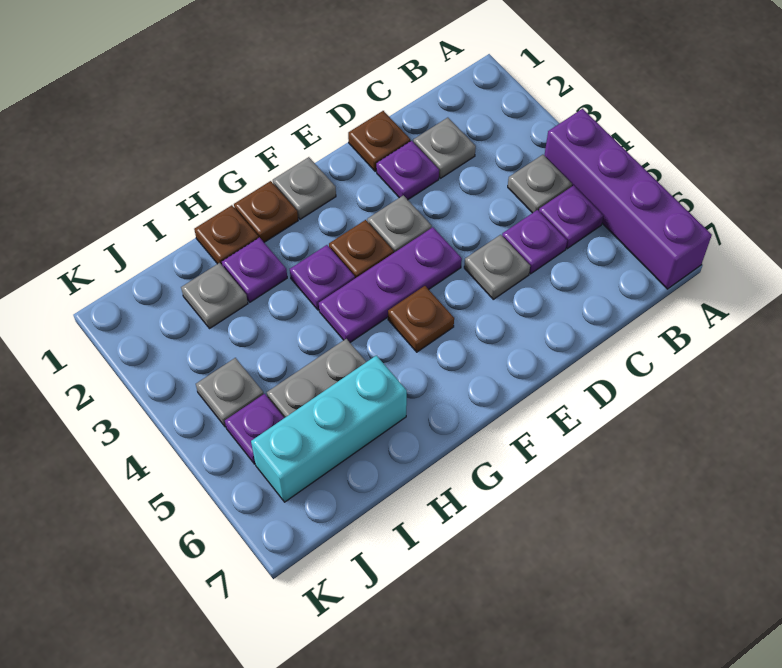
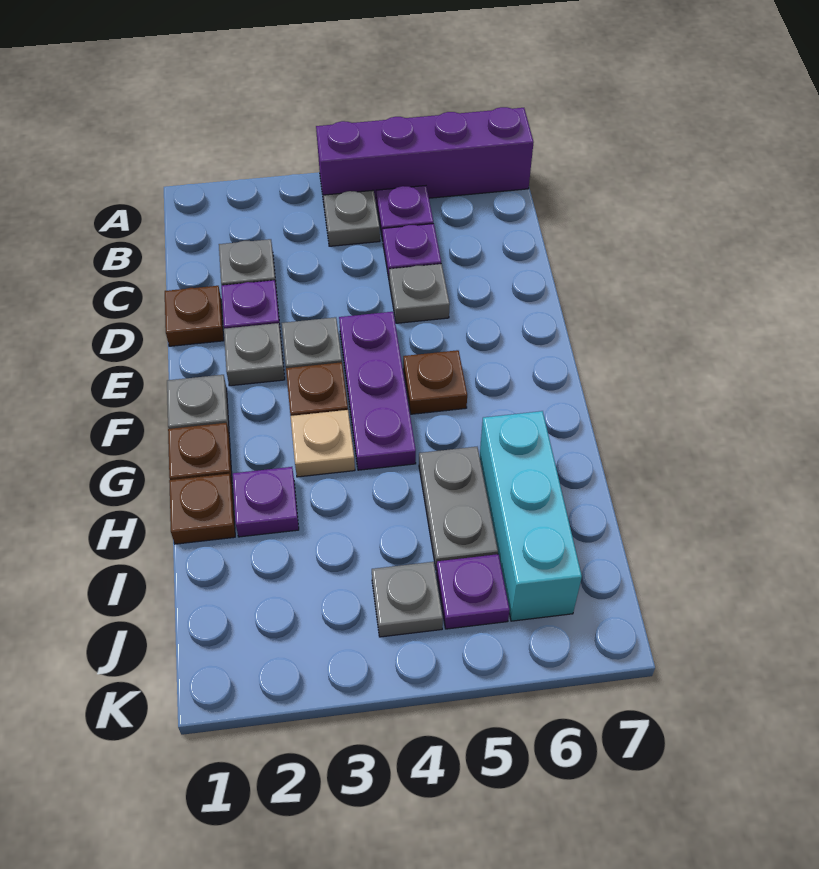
purple plate G3 level 1 -> tan plate G3 level 1
grey plate I2 level 1 -> grey plate E2 level 1

